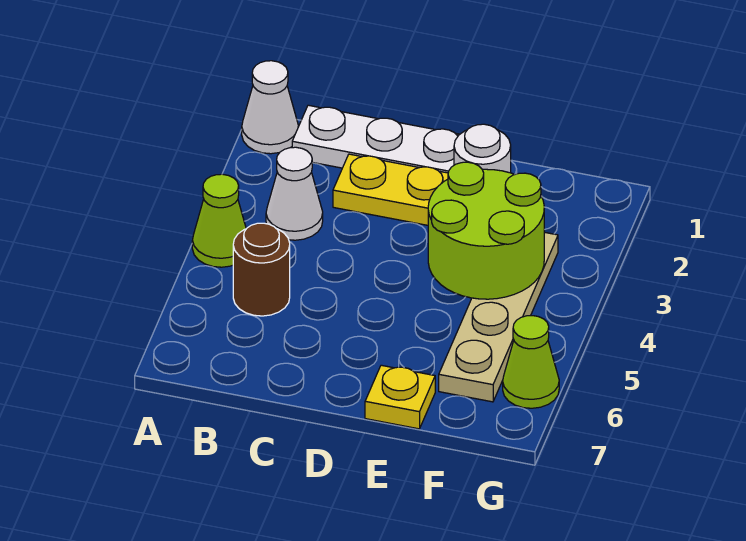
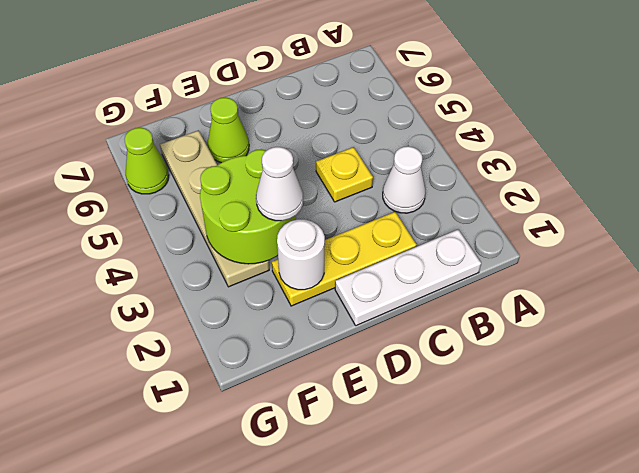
white cone A1 level 1 -> white cone E3 level 3
lime cone A4 level 1 -> lime cone E6 level 1
brown round brick B5 level 1 -> none
yellow plate E7 level 1 -> yellow plate C4 level 1

